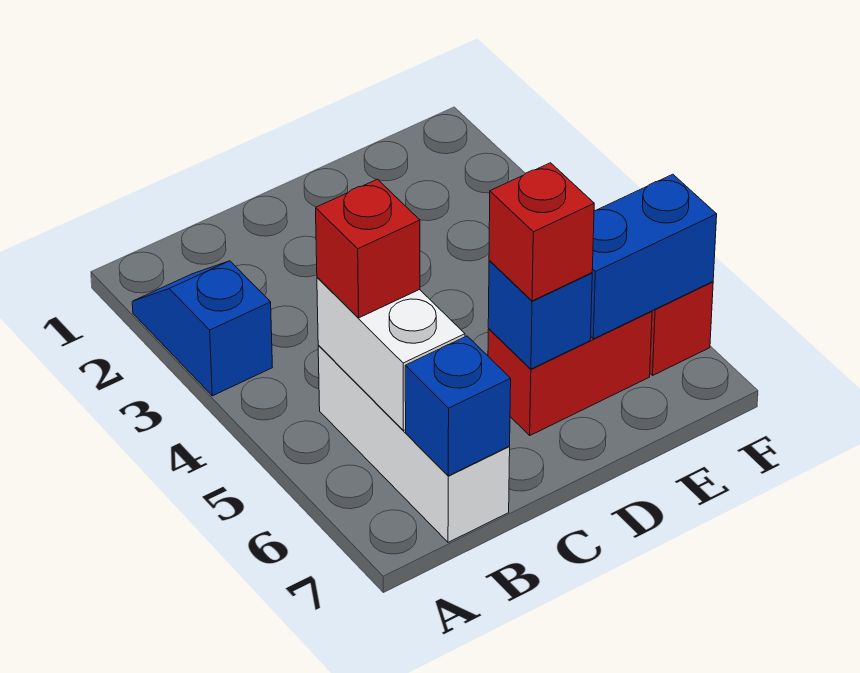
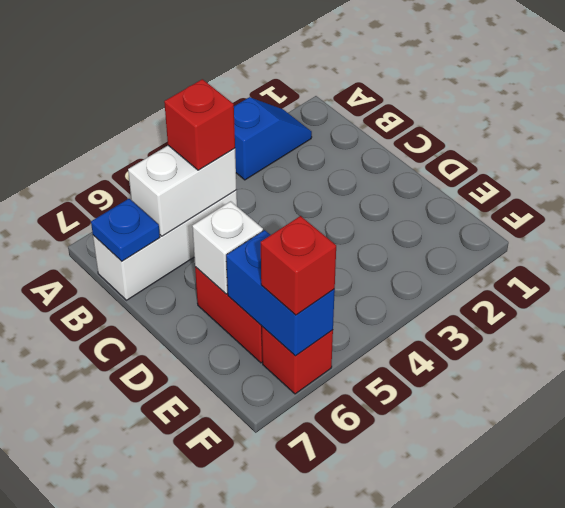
blue brick B7 level 2 -> blue plate B7 level 2
blue brick D6 level 2 -> white brick D6 level 2
red brick D6 level 3 -> red brick F6 level 3

